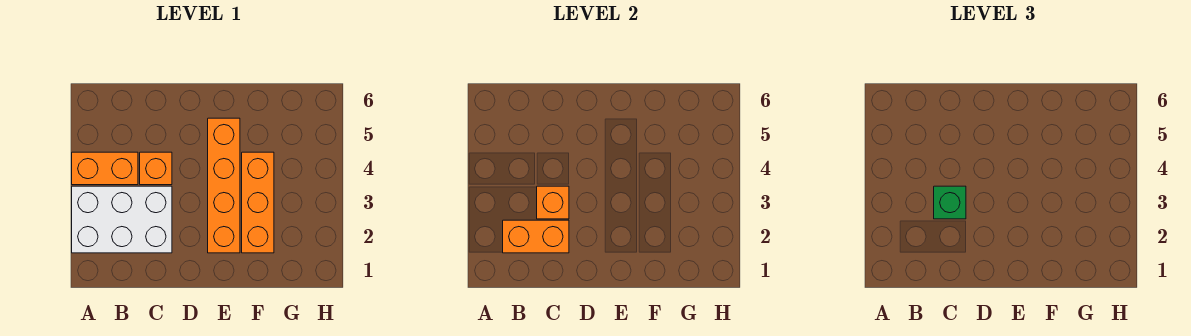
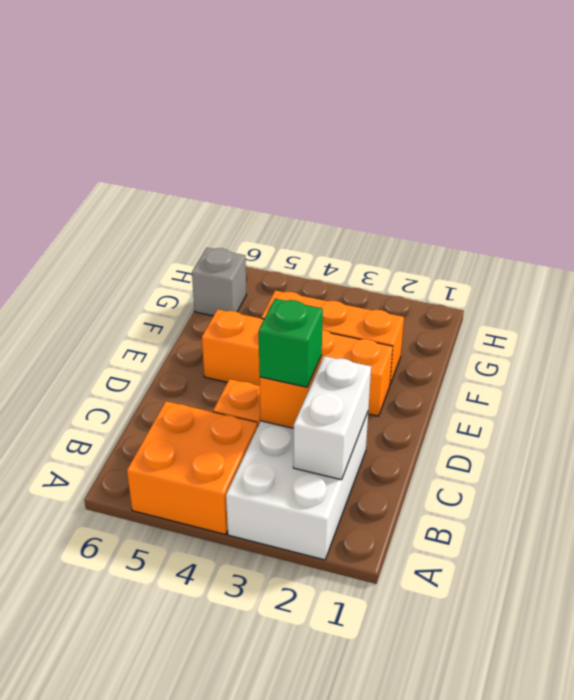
orange brick A4:B4 level 1 -> orange brick A4:B5 level 1
orange brick B2:C2 level 2 -> white brick B2:C2 level 2
none -> grey brick G6 level 1

